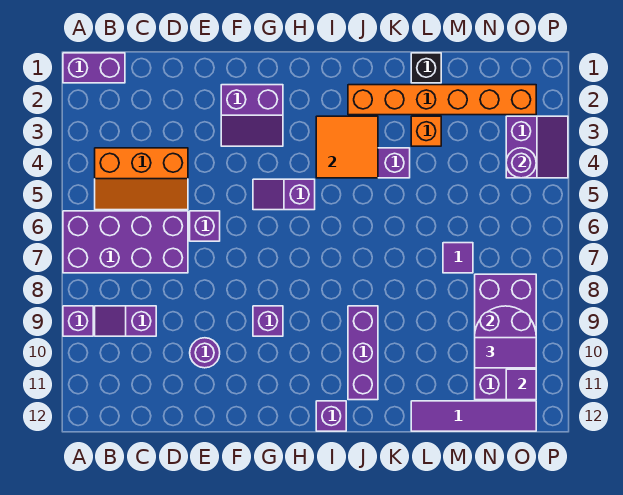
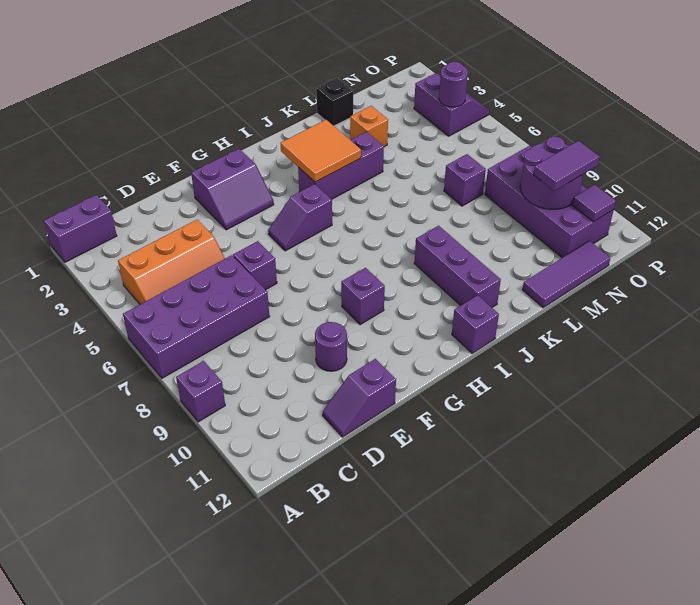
purple slope B9:C9 level 1 top C -> purple slope D12:E12 level 1 top E
orange brick J2:O2 level 1 -> none
purple tile L12:O12 level 1 -> purple tile L12:N12 level 1
purple tile M7 level 1 -> purple brick M7 level 1

